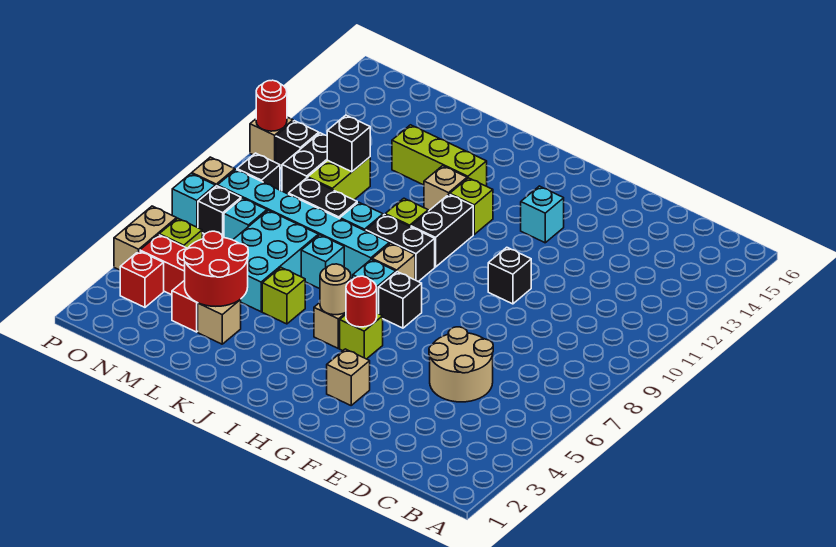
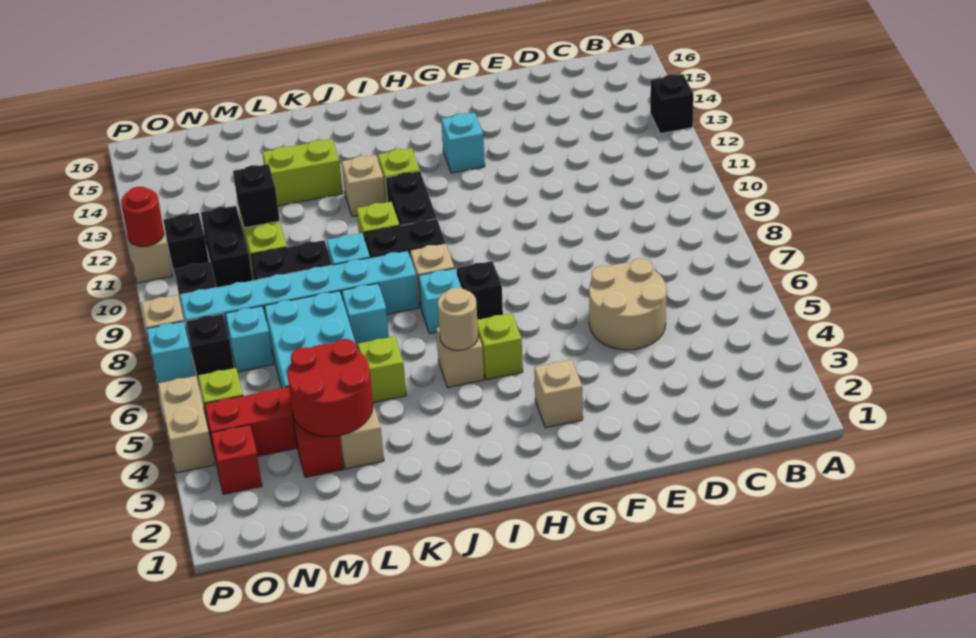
black brick F10 level 1 -> black brick A13 level 1
red round brick H5 level 2 -> none
lime brick J13:L13 level 1 -> lime brick K13:L13 level 1

